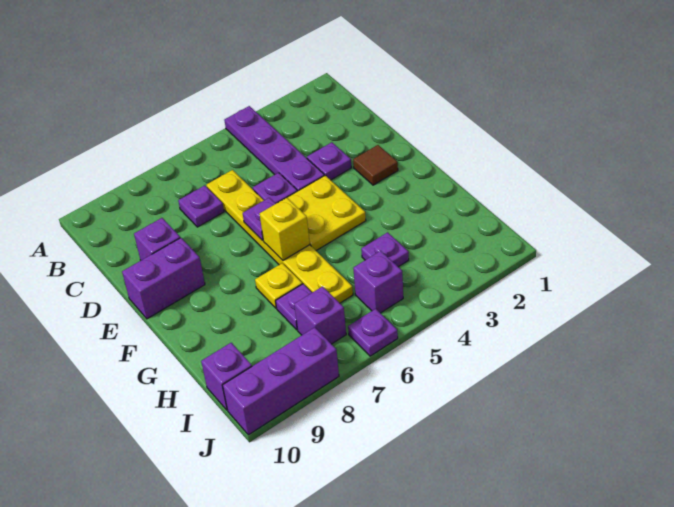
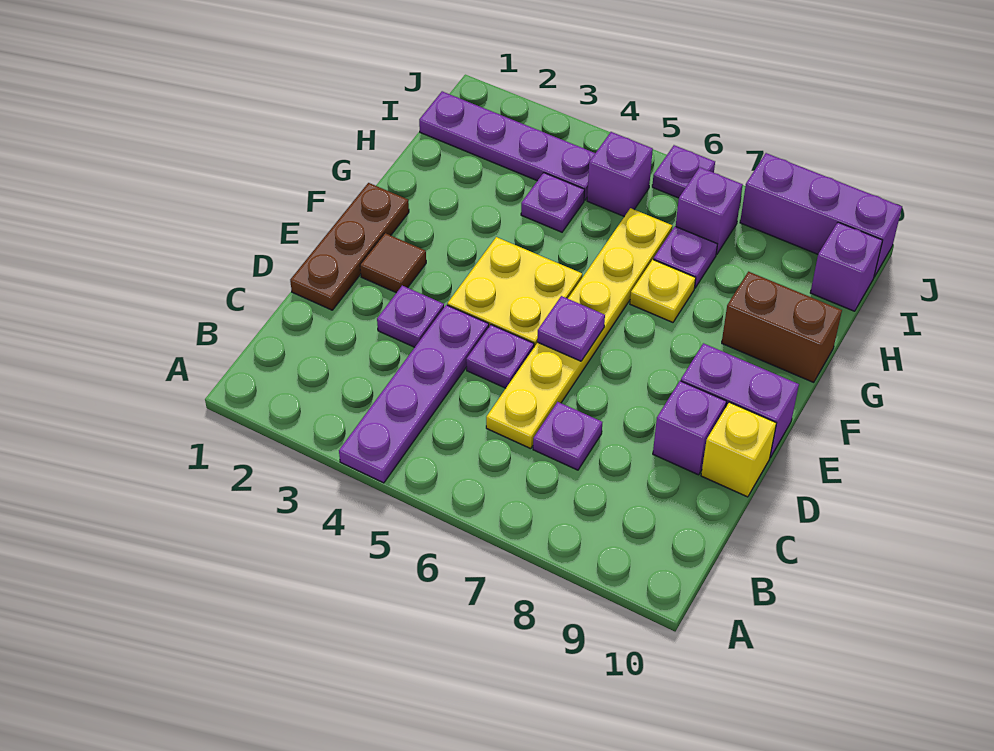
none -> brown plate D1:F1 level 1
yellow brick F6 level 2 -> yellow brick D10 level 1
none -> brown brick G9:G10 level 1
none -> purple plate I1:I4 level 1

